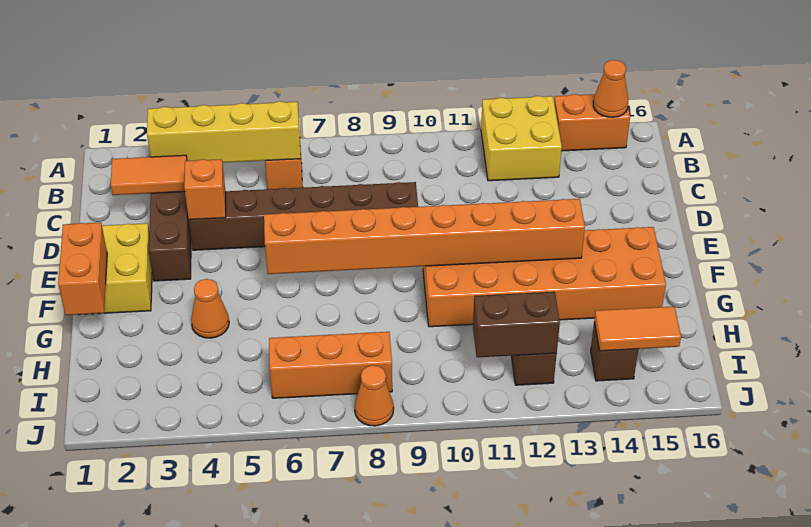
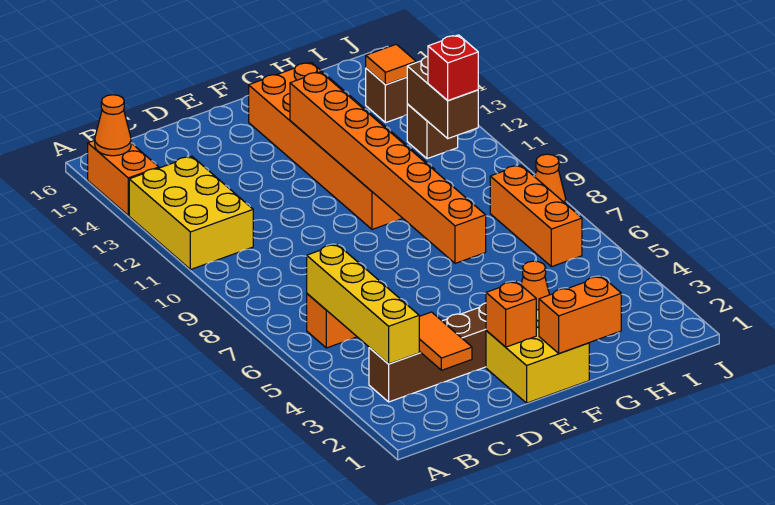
yellow brick A12:B13 level 1 -> yellow brick A11:B13 level 1
brown brick D4:D9 level 1 -> none
orange brick D4 level 2 -> orange brick E2 level 2
none -> red brick I11 level 3
orange tile I14:I15 level 2 -> orange tile I14 level 2

